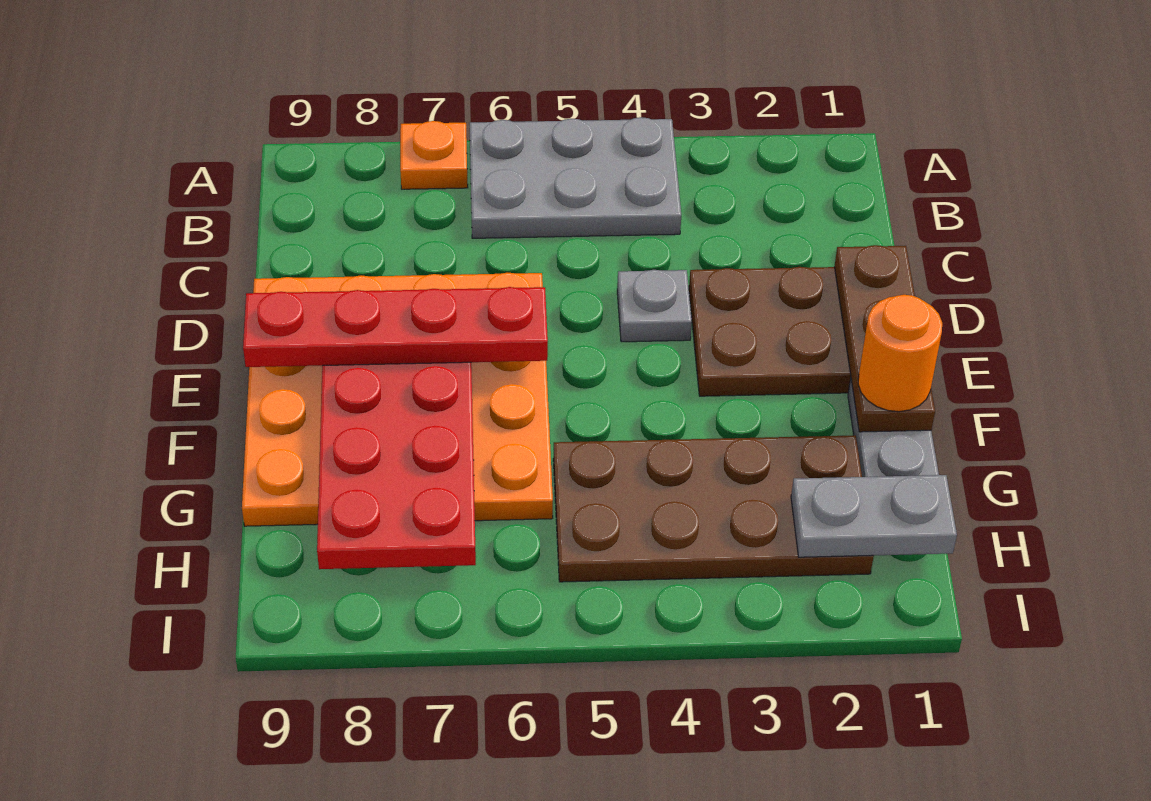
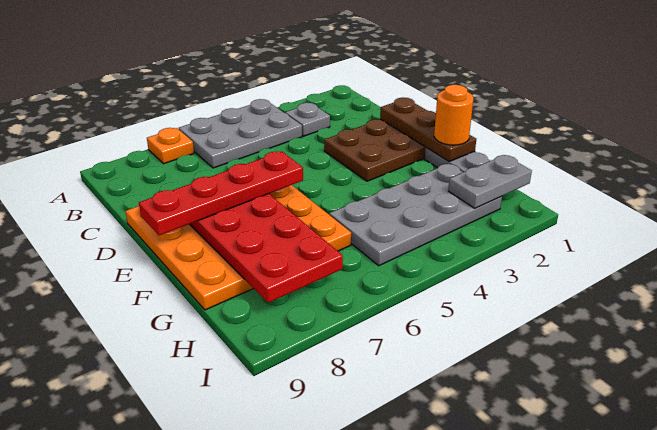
grey plate D4 level 1 -> grey plate B3 level 1
brown plate G2:H5 level 1 -> grey plate G2:H5 level 1

